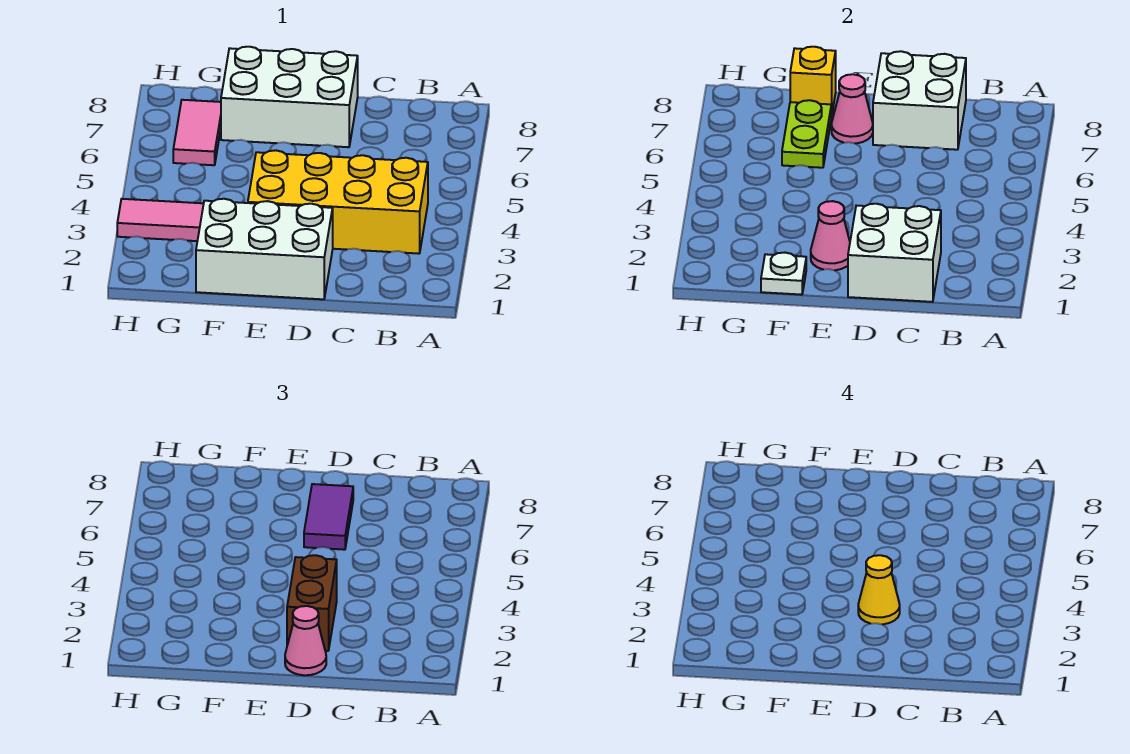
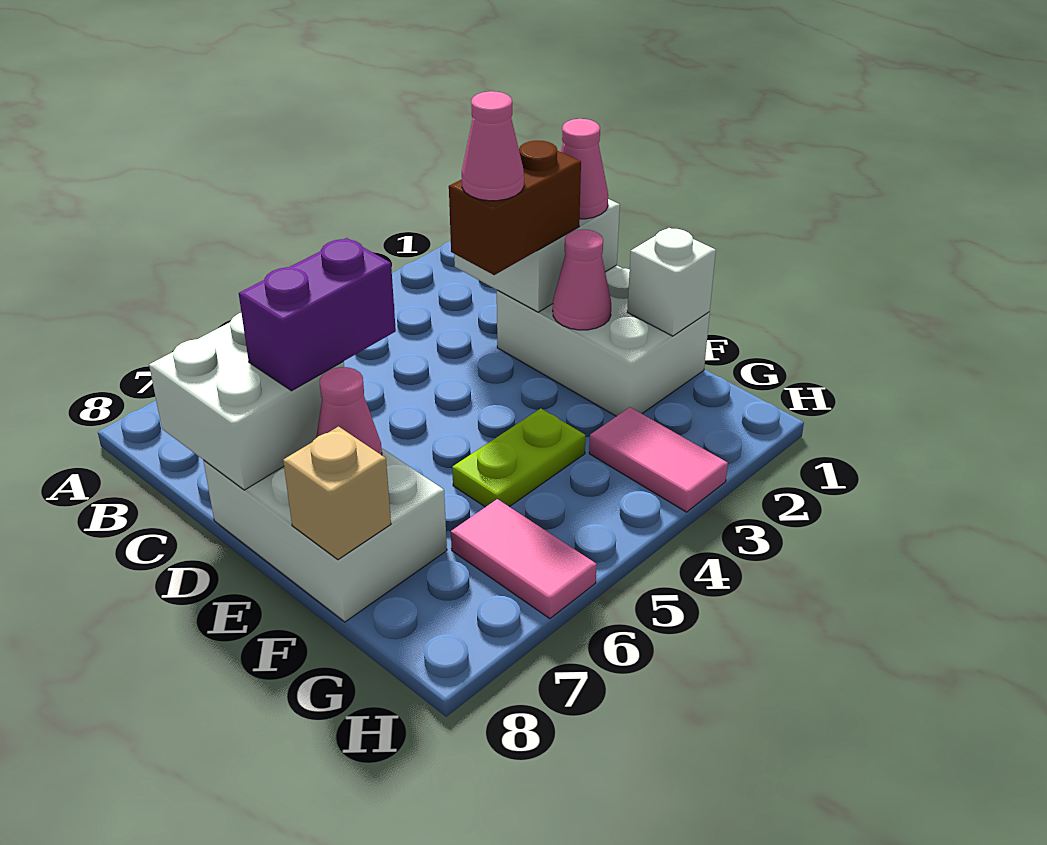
yellow brick B3:E4 level 1 -> none
yellow cone D3 level 4 -> pink cone D3 level 4
purple tile D6:D7 level 3 -> purple brick D6:D7 level 3
white plate F1 level 2 -> white brick F1 level 2
lime plate F6:F7 level 2 -> lime plate F4:F5 level 1
yellow brick F8 level 2 -> tan brick F8 level 2
pink tile G6:G7 level 1 -> pink tile G6:H6 level 1

